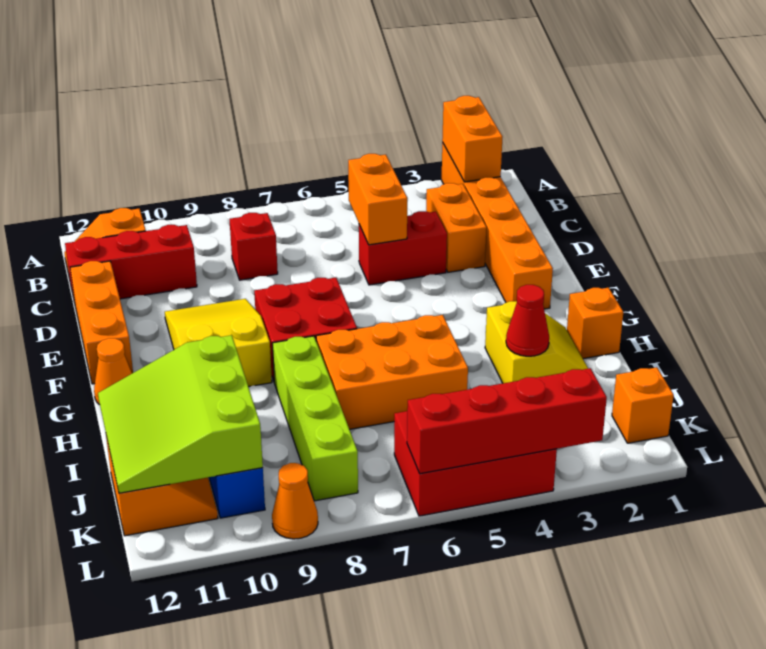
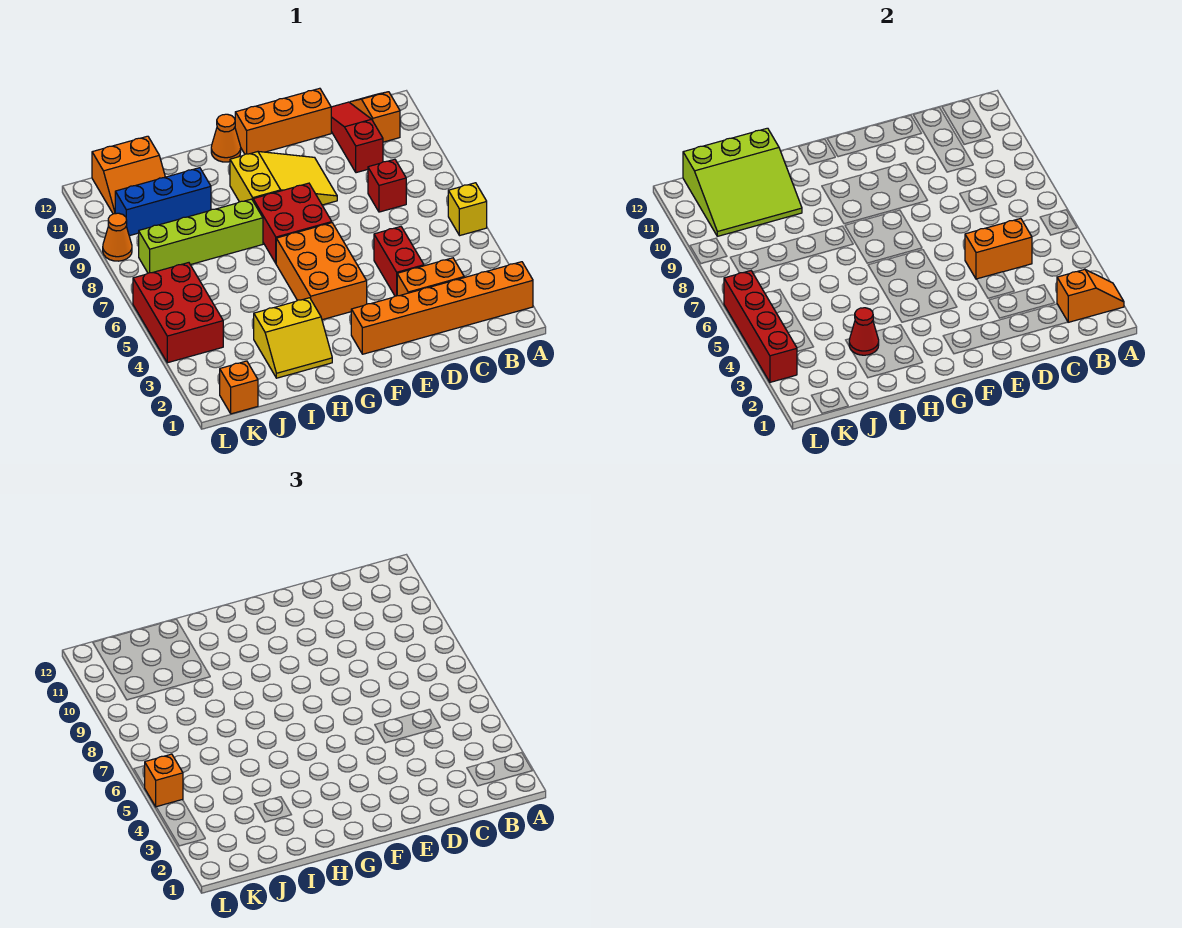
orange brick A2:B2 level 2 -> orange slope A2:B2 level 2 top B
none -> yellow brick A6 level 1
red brick C10:C12 level 1 -> red slope C10:C12 level 1 top 10
orange brick H1 level 1 -> orange brick L5 level 3
orange brick H5:I7 level 1 -> orange brick F4:G6 level 1
lime slope I10:K12 level 2 top 10 -> lime slope I10:K12 level 2 top 12

